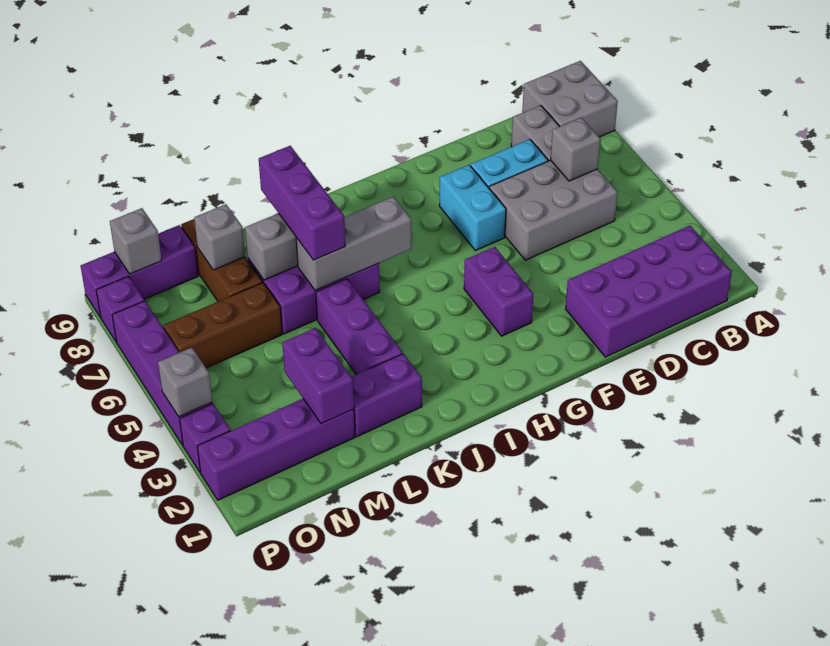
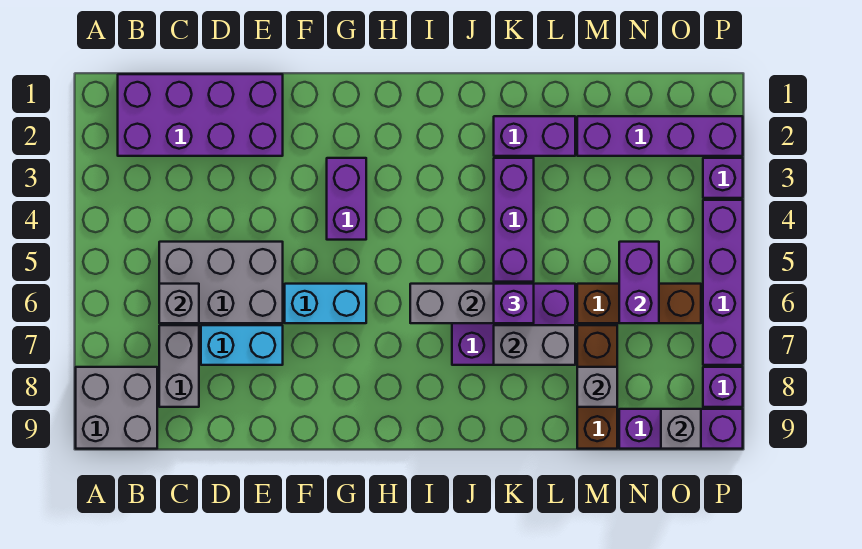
cyan brick F6:F7 level 1 -> cyan brick F6:G6 level 1
purple brick K6:K8 level 3 -> purple brick K6 level 3
purple brick M2:M3 level 2 -> purple brick N5:N6 level 2
grey brick P4 level 2 -> none

